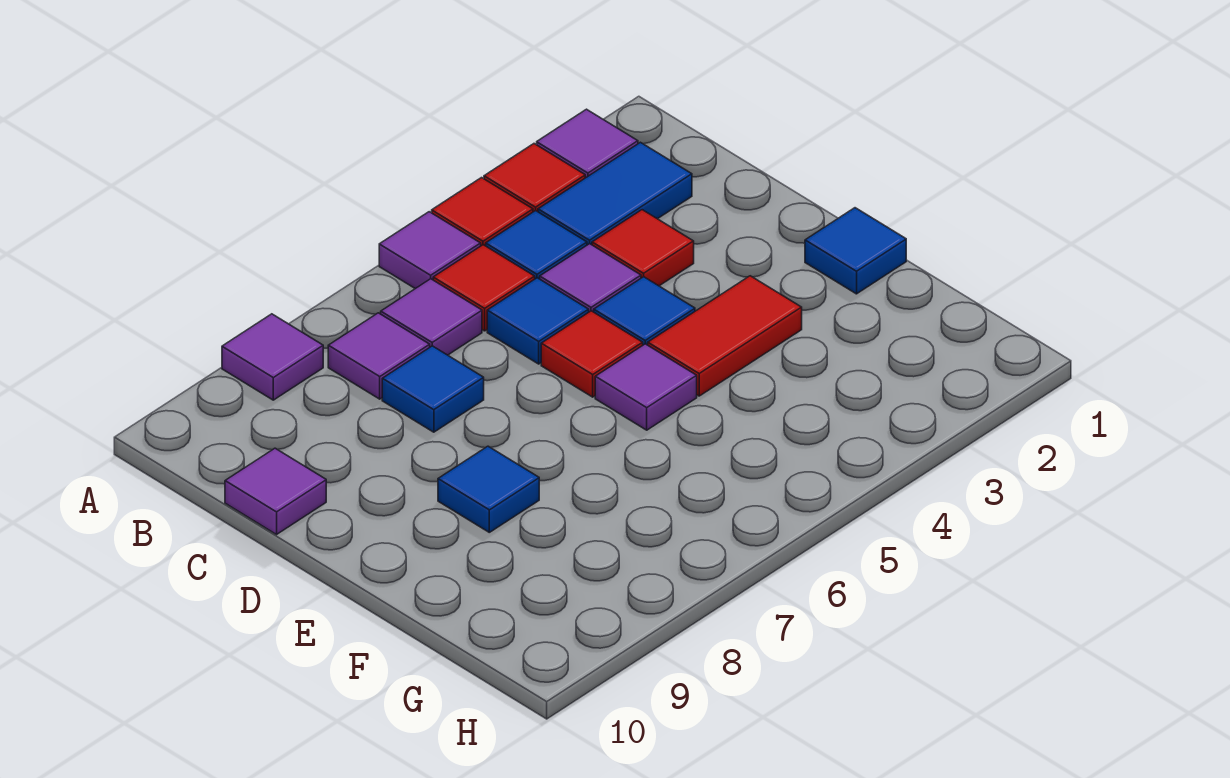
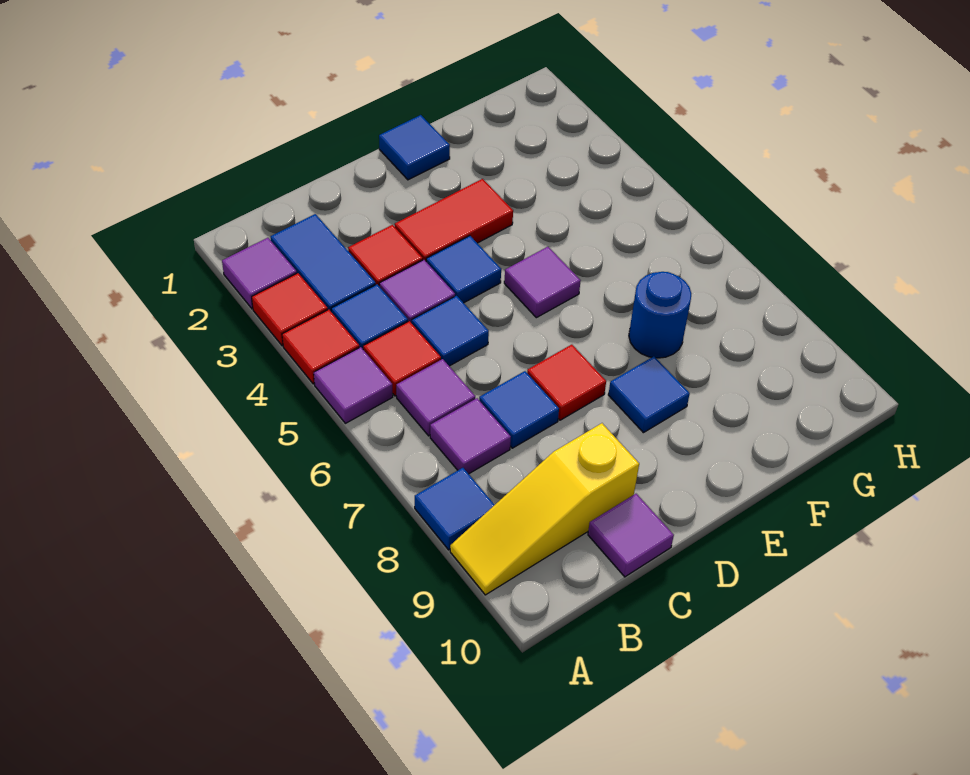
purple tile A8 level 1 -> blue tile A8 level 1
none -> yellow slope A9:C9 level 1 top C
red tile D5 level 1 -> red tile D7 level 1
red tile E3:E4 level 1 -> red tile D3:E3 level 1
none -> blue round brick F7 level 1

